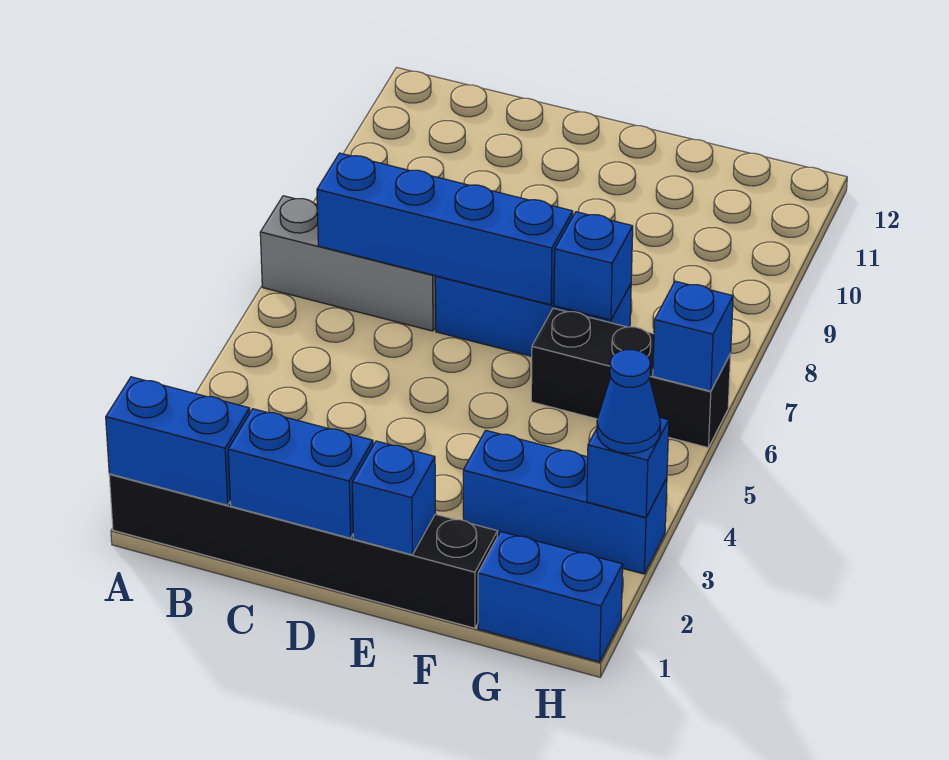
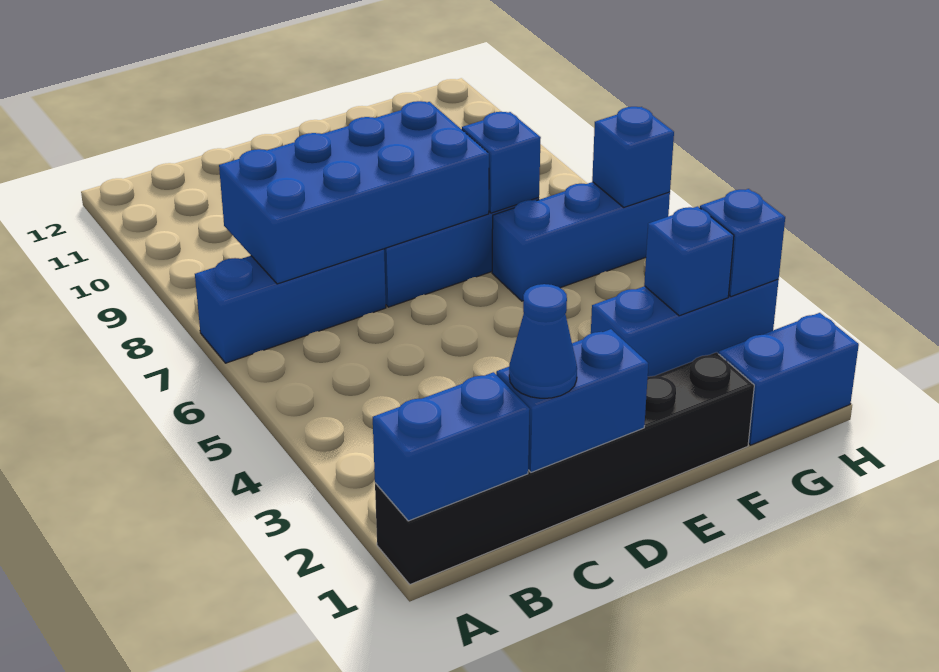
grey brick A7:C7 level 1 -> blue brick A7:C7 level 1
blue brick B7:E7 level 2 -> blue brick B7:E8 level 2
blue brick E1 level 2 -> blue brick G3 level 2
black brick F6:H6 level 1 -> blue brick F6:H6 level 1
blue cone H3 level 3 -> blue cone C1 level 3

